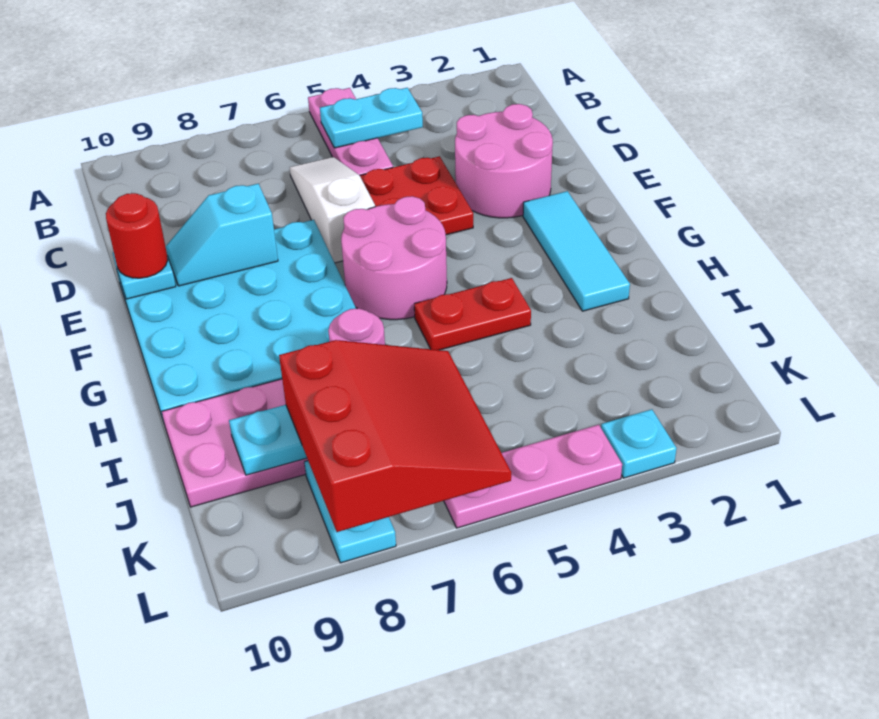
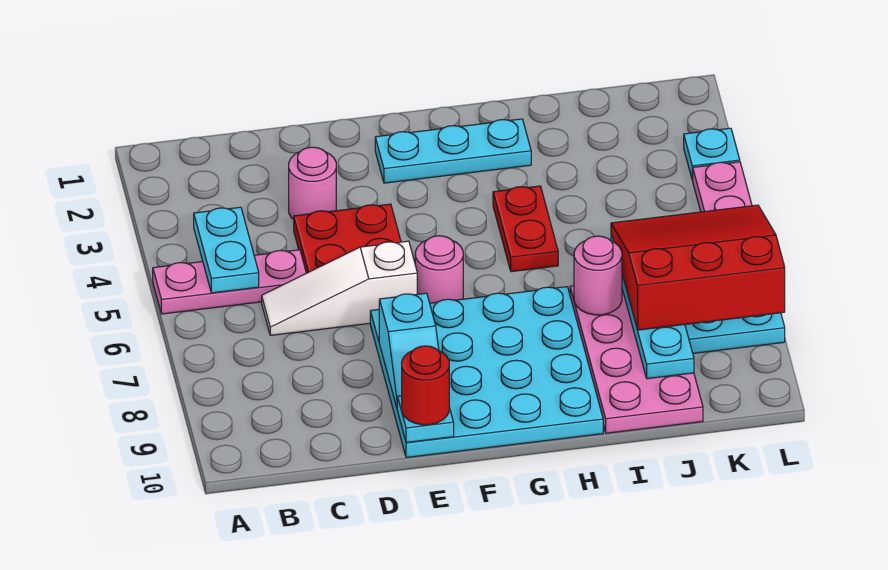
pink round brick D2:E3 level 1 -> pink round brick D3 level 1
cyan tile F2:H2 level 1 -> cyan plate F2:H2 level 1
pink round brick F5:G6 level 1 -> pink round brick F6 level 1

